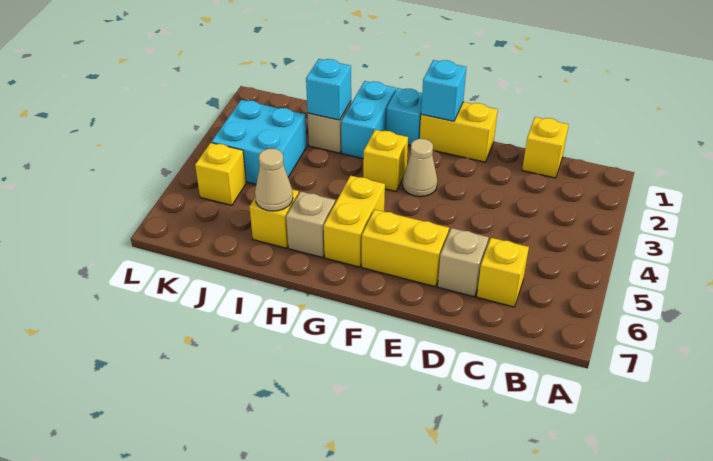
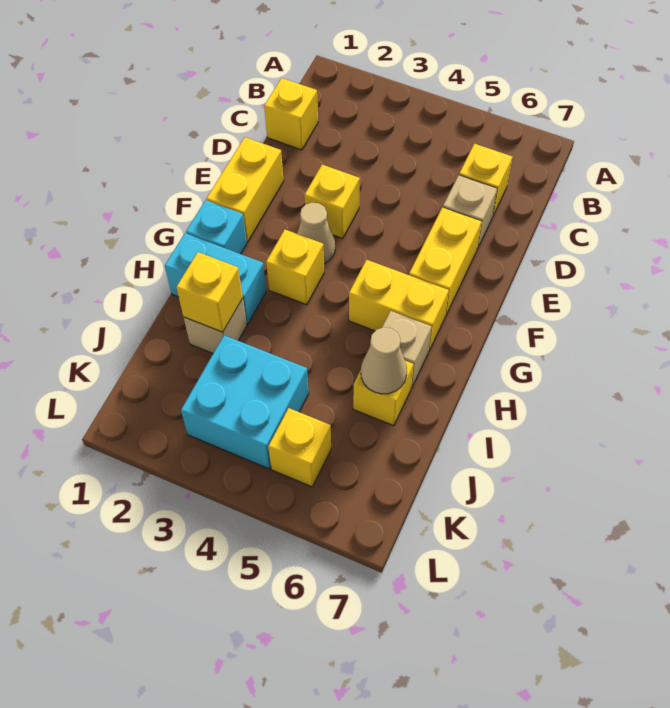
none -> yellow brick E3 level 1
cyan brick F1 level 2 -> none
cyan brick I2 level 2 -> yellow brick I2 level 2

